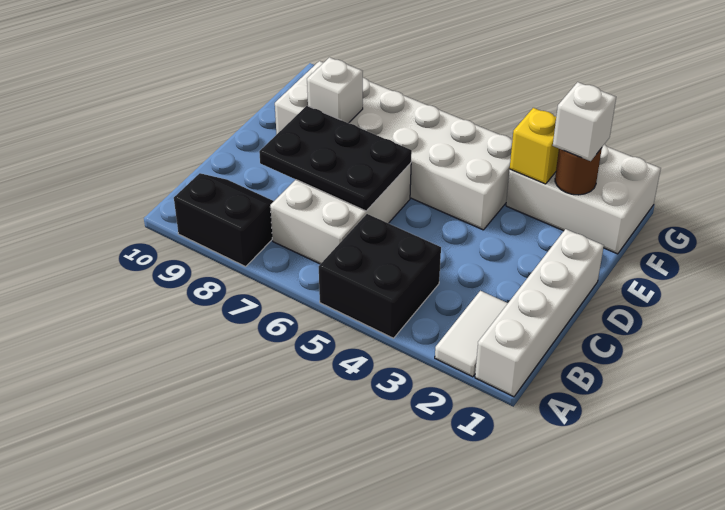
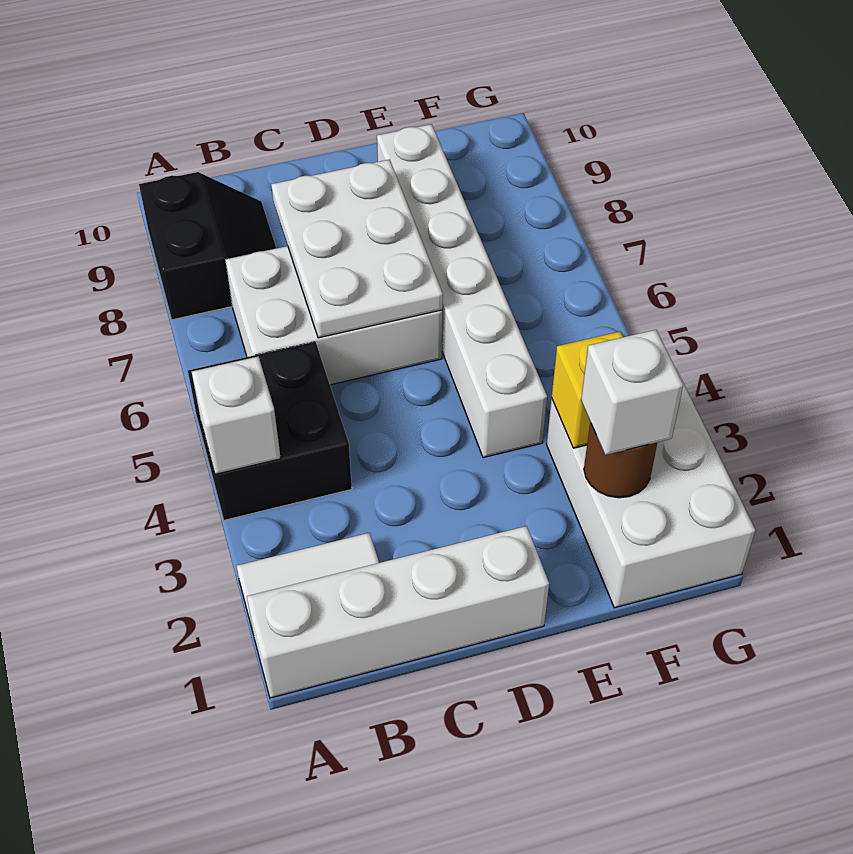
black plate C6:D8 level 2 -> white plate C6:D8 level 2
white brick E4:F9 level 1 -> white brick E4:E9 level 1
white brick E8 level 2 -> white brick A4 level 2

